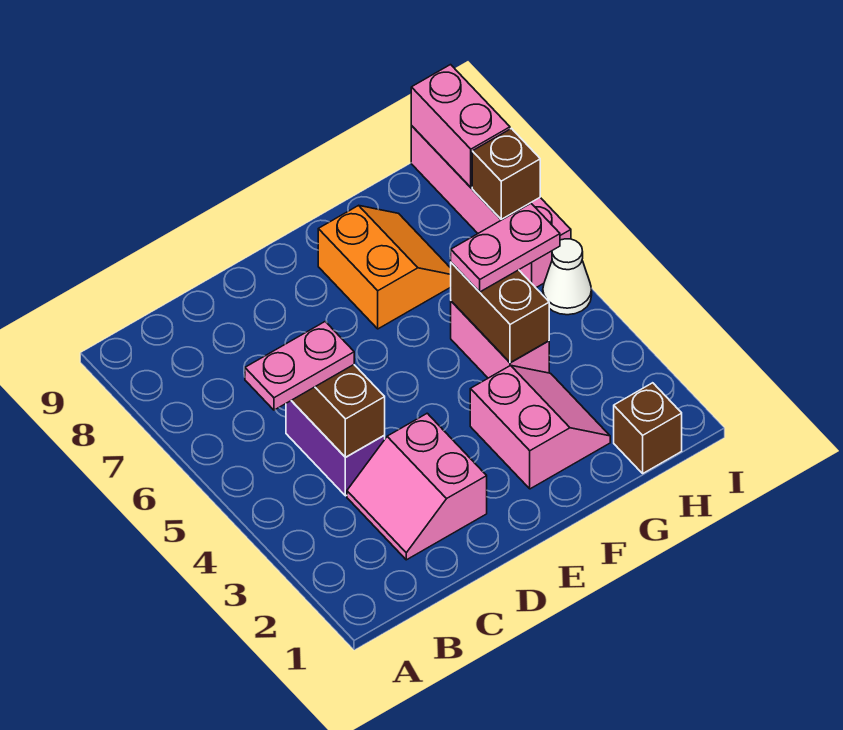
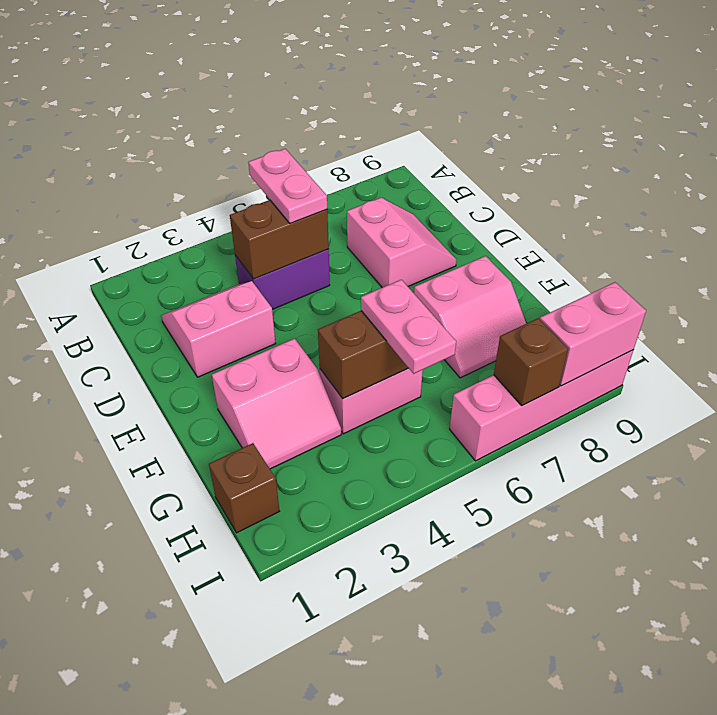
none -> pink slope C7:D8 level 1 top 7
orange slope F7:G8 level 1 top F -> pink slope F7:G8 level 1 top F
white cone I5 level 1 -> none

